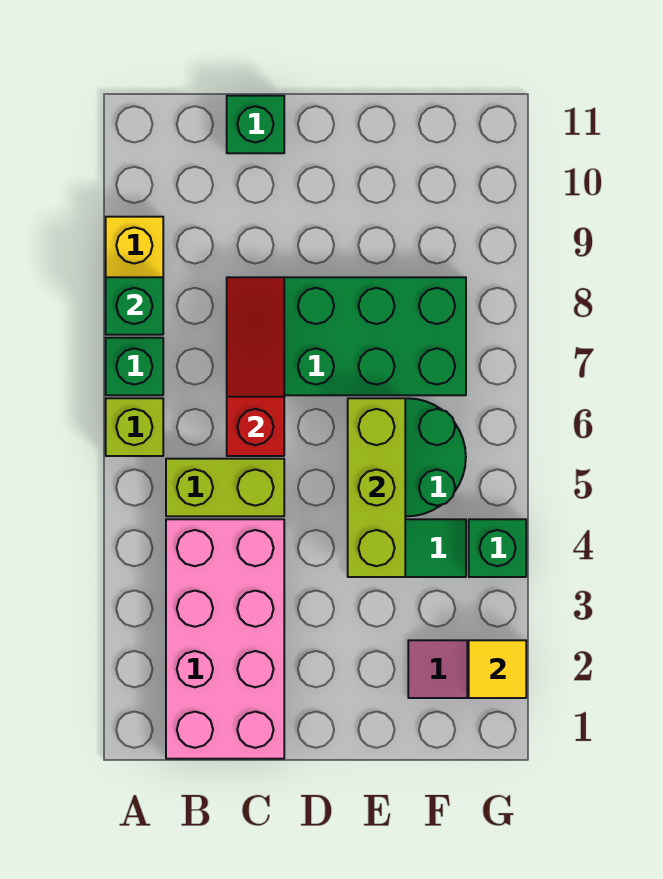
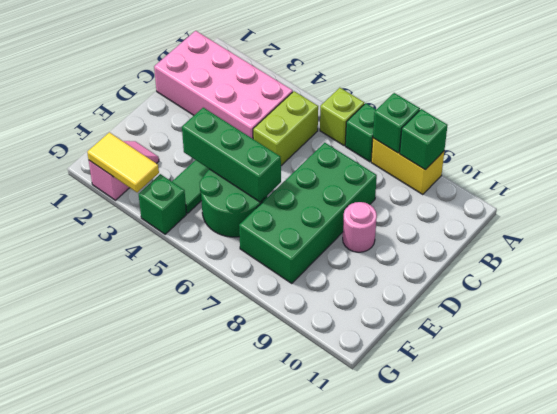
red slope C6:C8 level 2 top 6 -> none
green brick C11 level 1 -> green brick A9 level 2
none -> pink round brick D9 level 1
lime brick E4:E6 level 2 -> green brick E4:E6 level 2
yellow tile G2 level 2 -> yellow tile G2:G3 level 2

